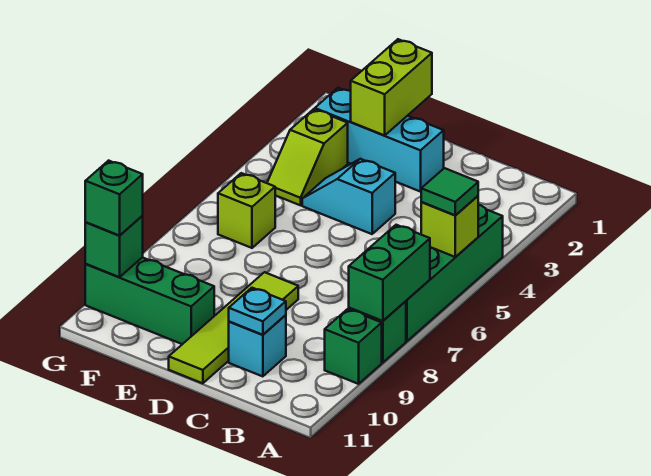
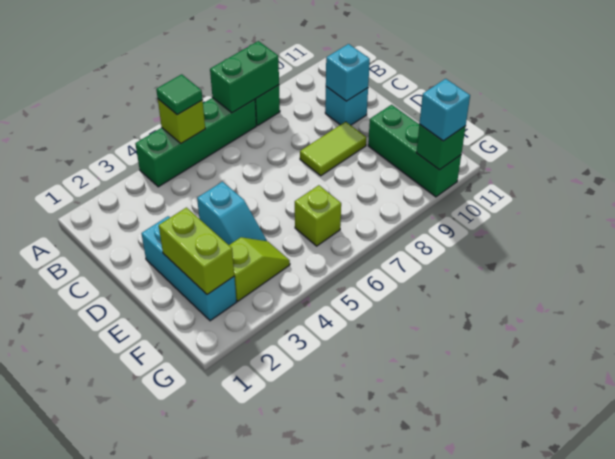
green brick A9 level 1 -> none
cyan plate C10 level 2 -> cyan brick C10 level 2
lime tile D8:D11 level 1 -> lime tile D8:D9 level 1
lime brick E1:E2 level 2 -> lime brick E2:F2 level 2
green brick G10 level 3 -> cyan brick G10 level 3

